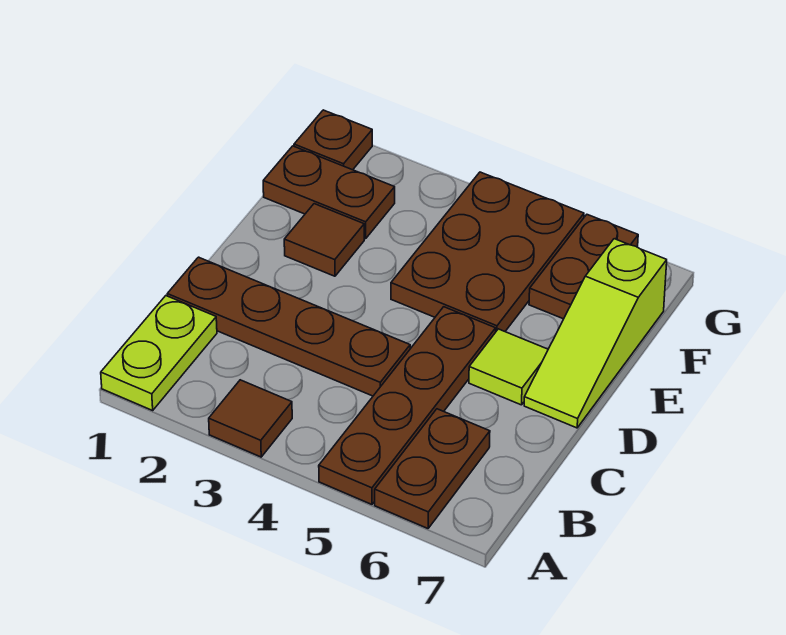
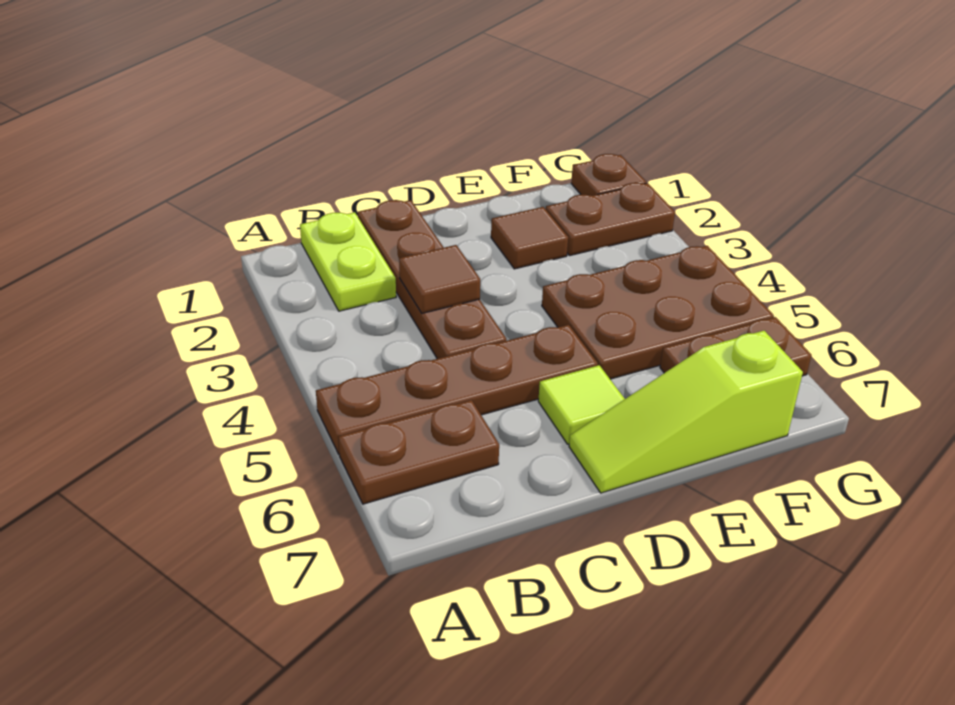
lime plate A1:B1 level 1 -> lime plate B1:B2 level 1
brown tile A3 level 1 -> brown tile C3 level 2
brown plate F1:F2 level 1 -> brown plate F2:G2 level 1

